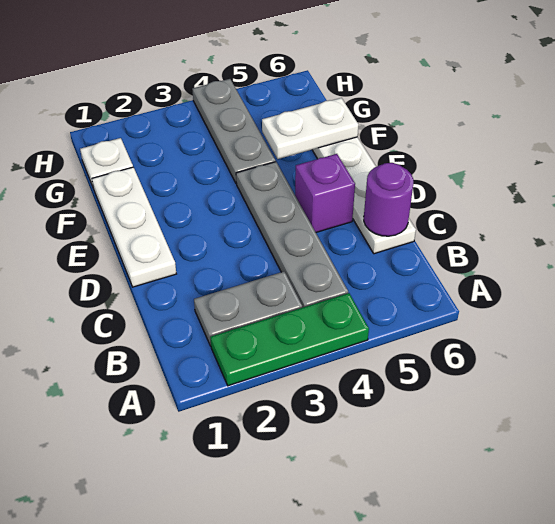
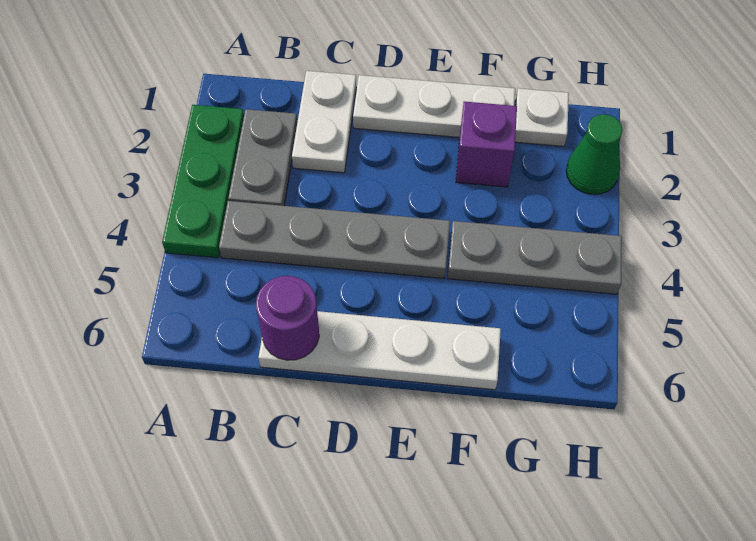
purple brick D5 level 1 -> purple brick F2 level 1
white plate F5:F6 level 2 -> white plate C1:C2 level 1
none -> green cone H2 level 1

